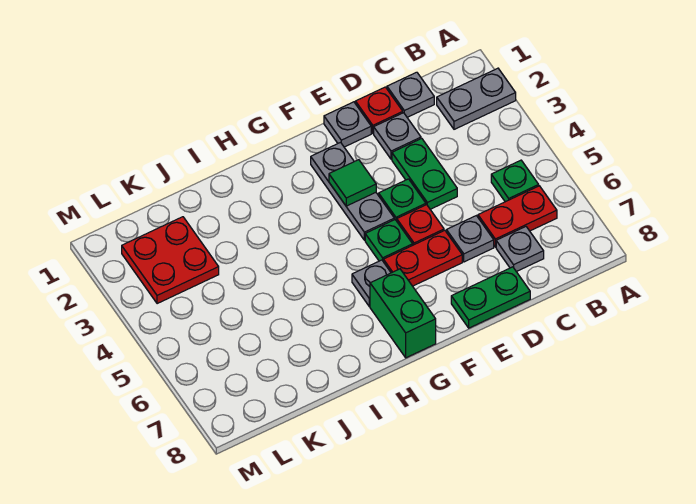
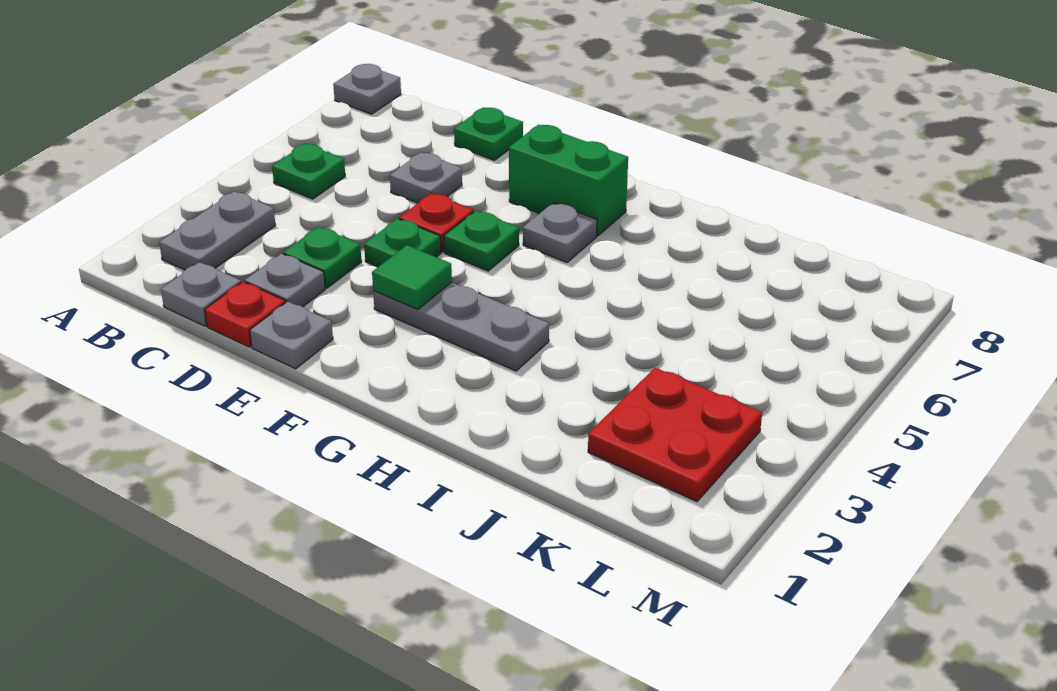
grey plate A2:B2 level 1 -> grey plate B2:B3 level 1
red plate B6:C6 level 1 -> none
grey plate C7 level 1 -> grey plate A8 level 1
green plate D3:D4 level 1 -> green plate D3 level 1
green plate D8:E8 level 1 -> green plate D8 level 1
red plate E6:F6 level 1 -> none
grey plate F2:F4 level 1 -> grey plate F3:H3 level 1
green brick G7:G8 level 1 -> green brick F7:G7 level 1

